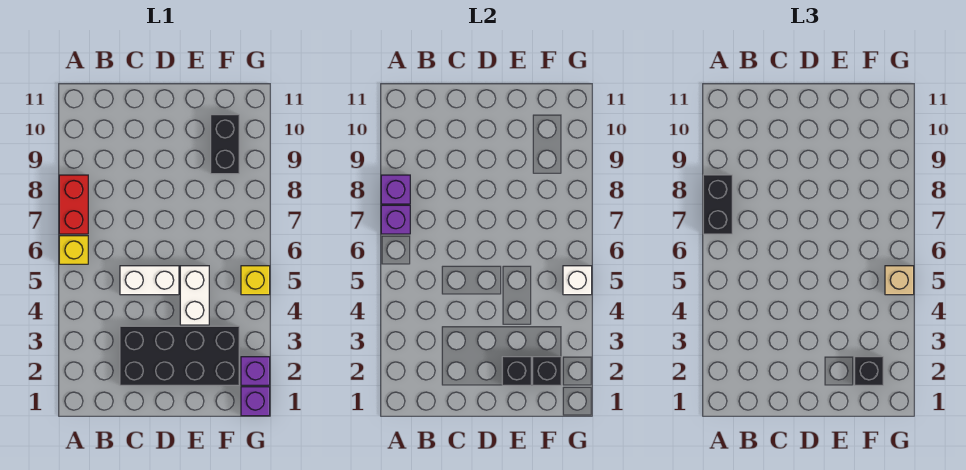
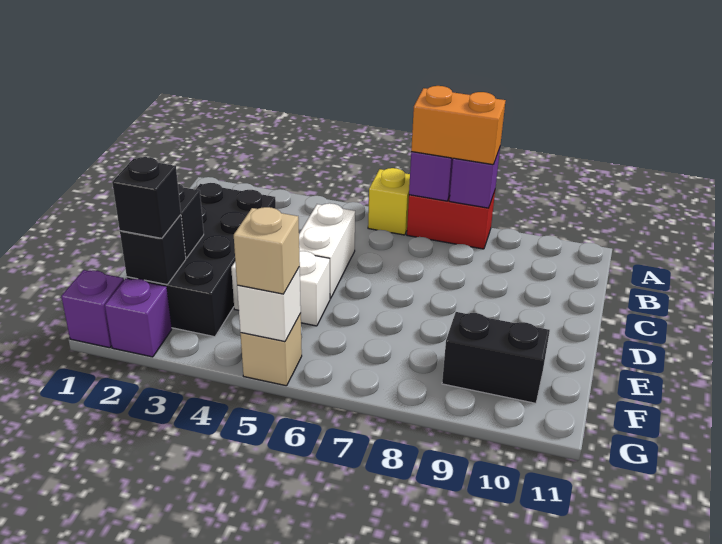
black brick A7:A8 level 3 -> orange brick A7:A8 level 3
yellow brick G5 level 1 -> tan brick G5 level 1

